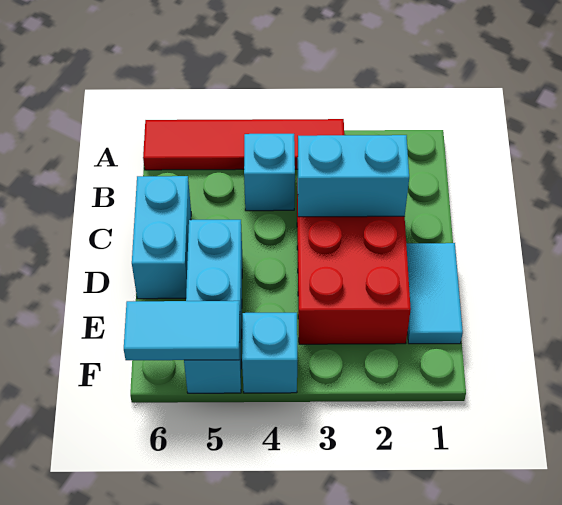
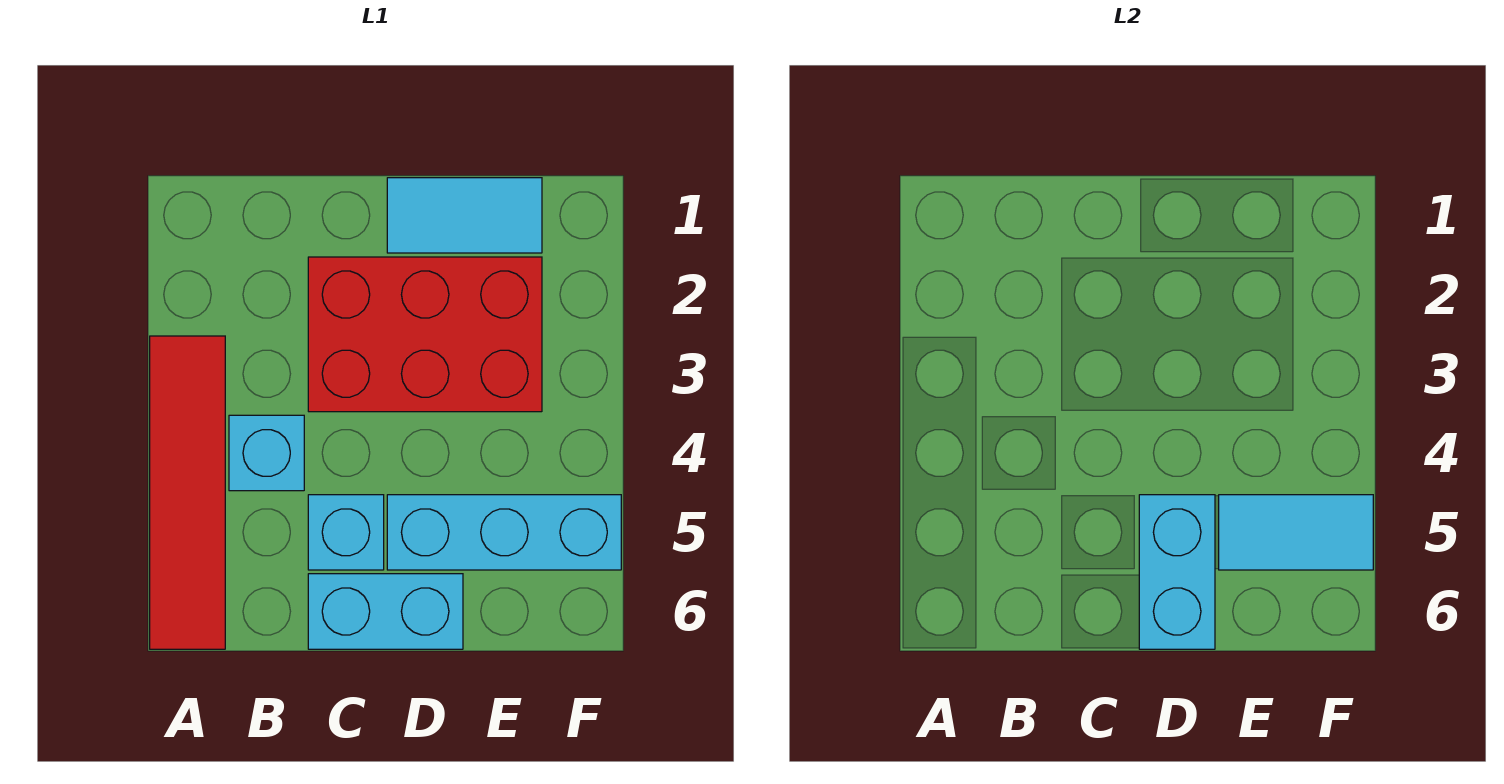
cyan brick C2:C3 level 2 -> cyan brick D5:D6 level 2
cyan brick F4 level 1 -> cyan brick C5 level 1
cyan tile F5:F6 level 2 -> cyan tile E5:F5 level 2

